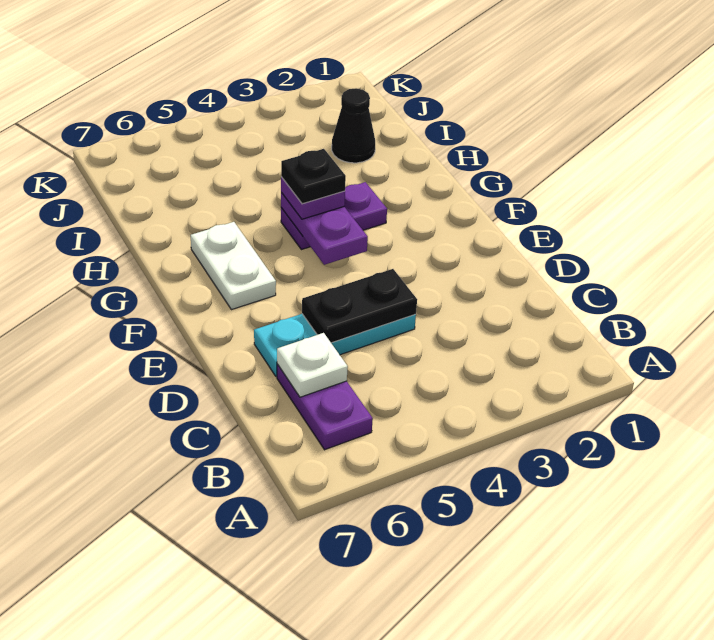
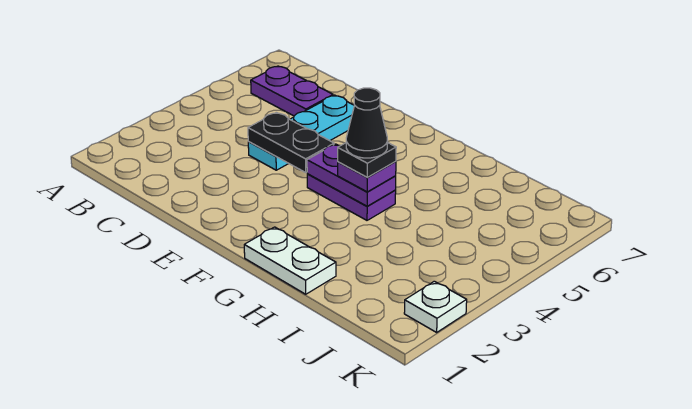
white plate C6 level 2 -> white plate K2 level 1
black plate D4:D5 level 2 -> black plate D4:E4 level 2
white plate F6:G6 level 1 -> white plate G1:H1 level 1
purple plate G3:G4 level 1 -> purple plate F4:G4 level 1
black cone I2 level 1 -> black cone G4 level 5

